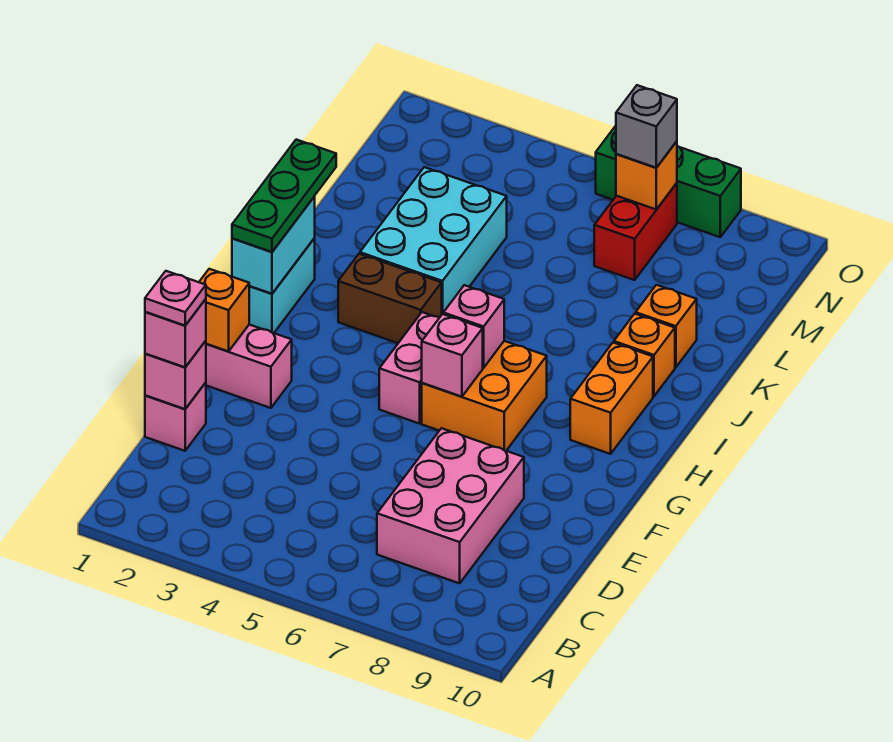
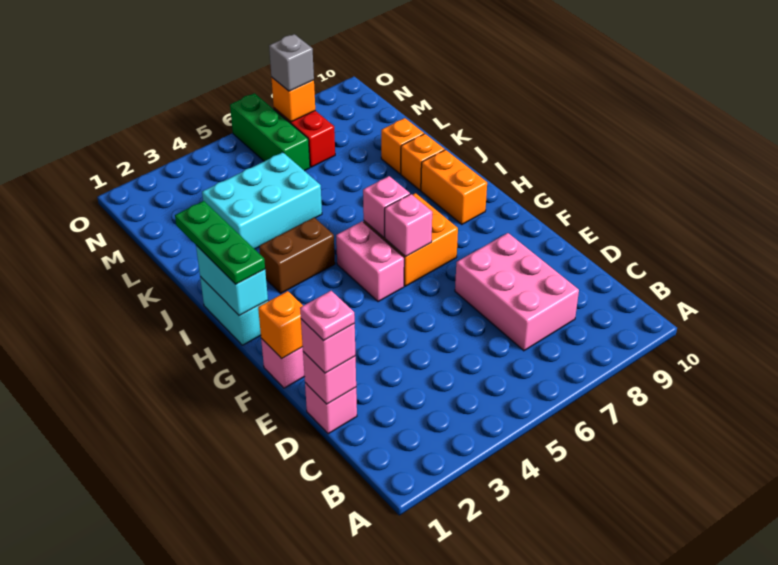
cyan brick J3:L4 level 1 -> cyan brick K3:L5 level 1
green brick O6:O8 level 1 -> green brick M6:O6 level 1

